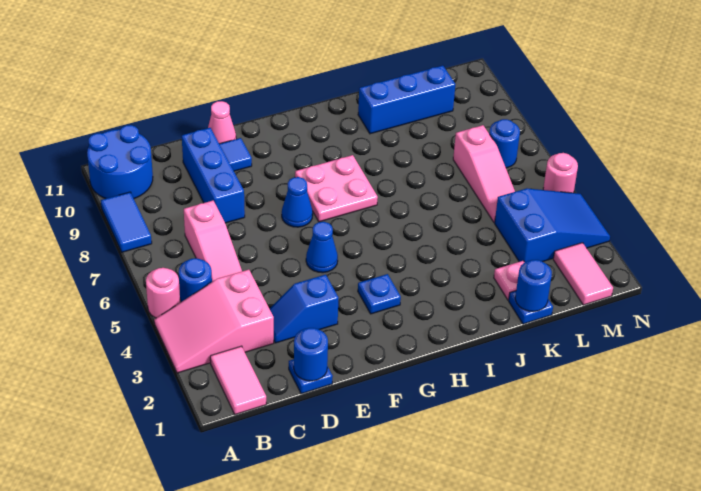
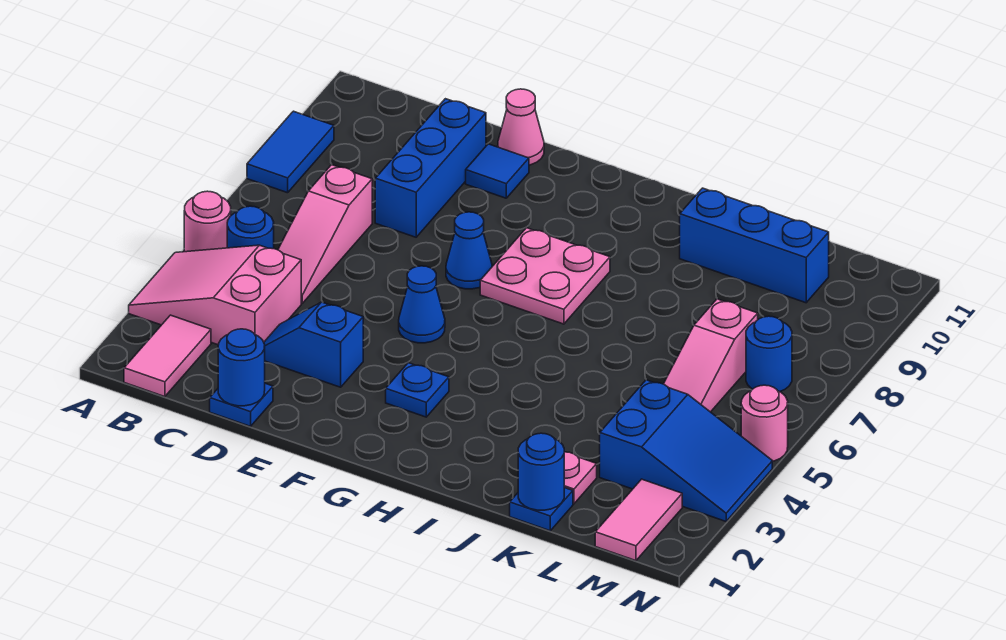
blue round brick A10:B11 level 1 -> none

